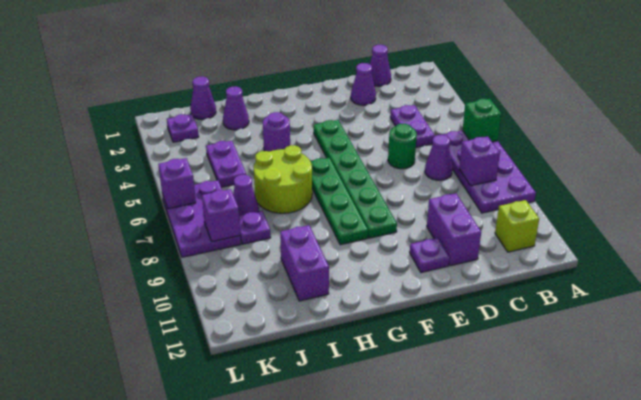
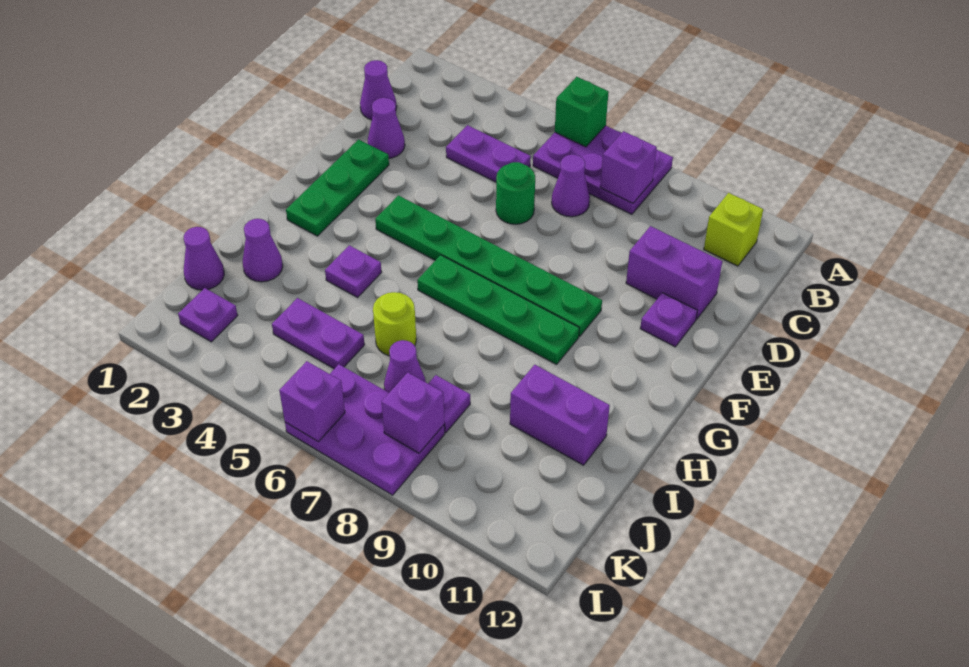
purple plate A6:B9 level 1 -> purple plate A6:B8 level 1
none -> green plate E2:G2 level 1
purple round brick H4 level 1 -> purple plate H4 level 1
lime round brick H6:I7 level 1 -> lime round brick I6 level 1

